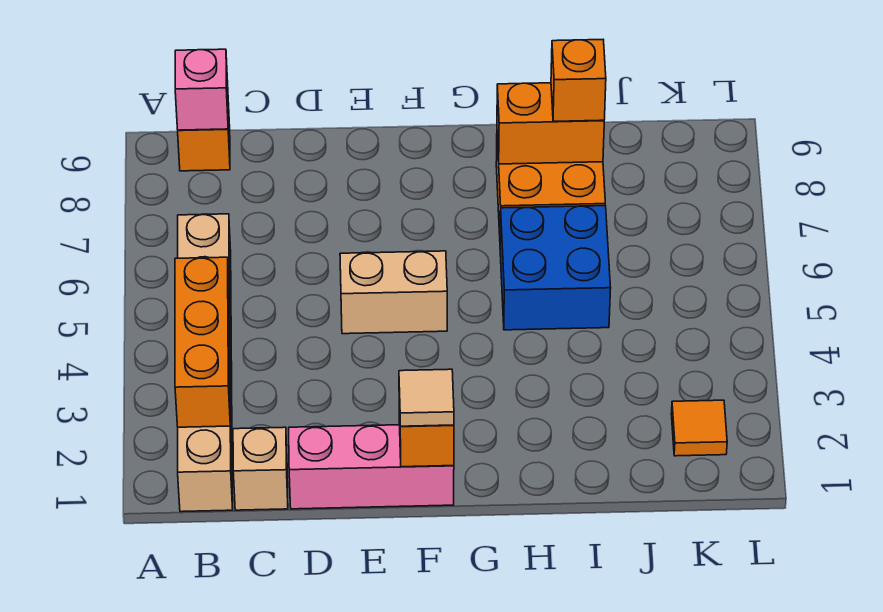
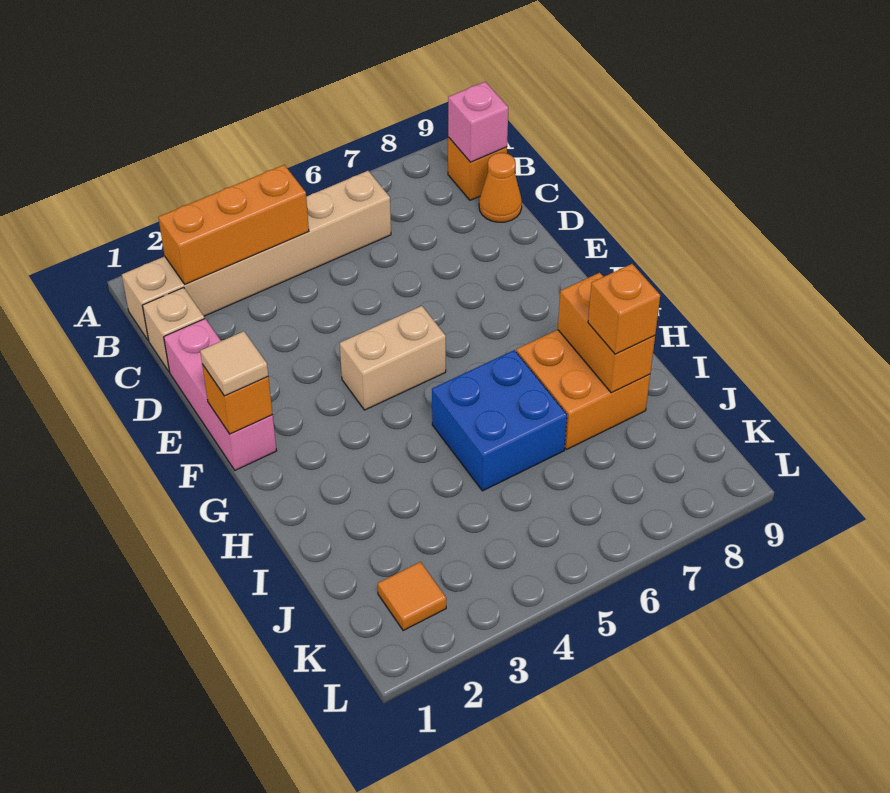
none -> orange cone C9 level 1
tan brick E5:F5 level 1 -> tan brick F4:F5 level 1

